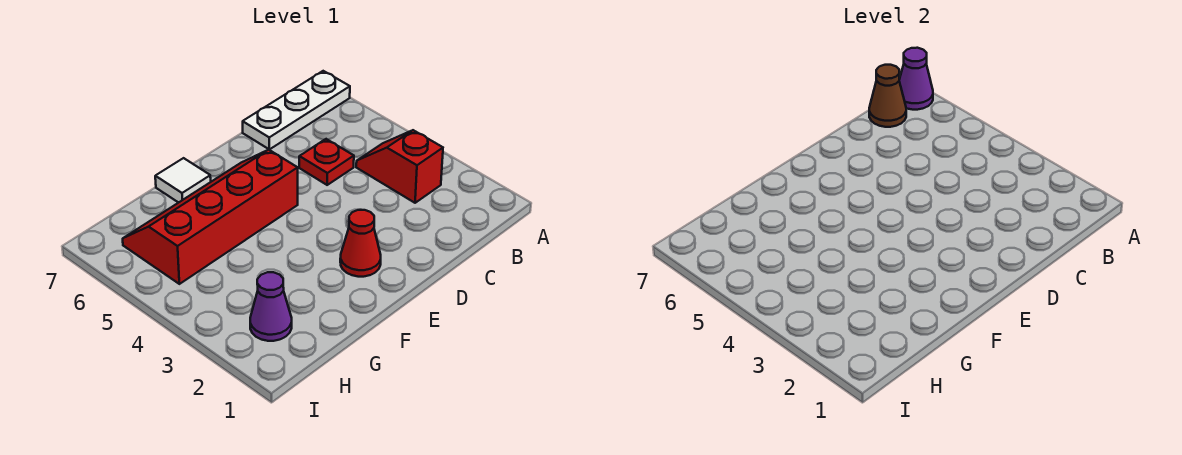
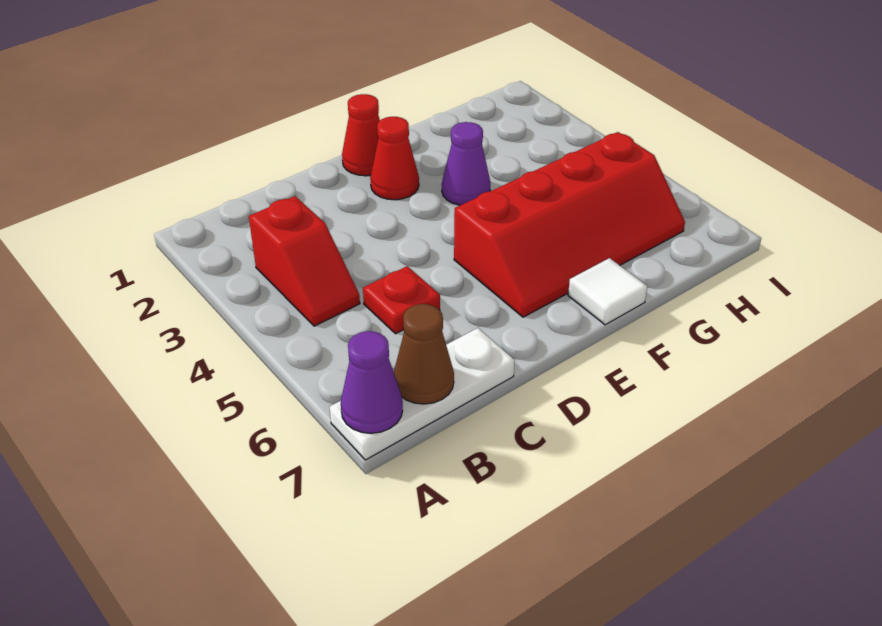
none -> red cone E1 level 1
purple cone H2 level 1 -> purple cone F3 level 1

